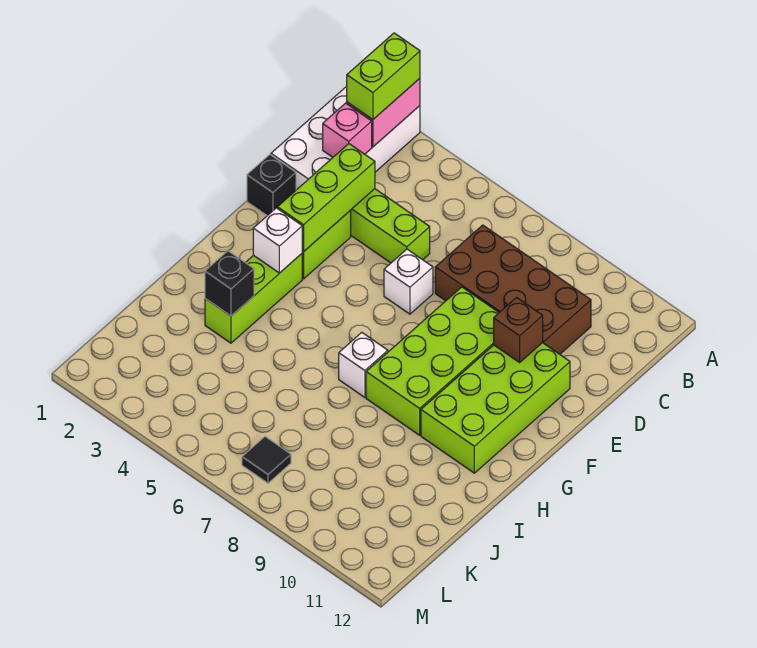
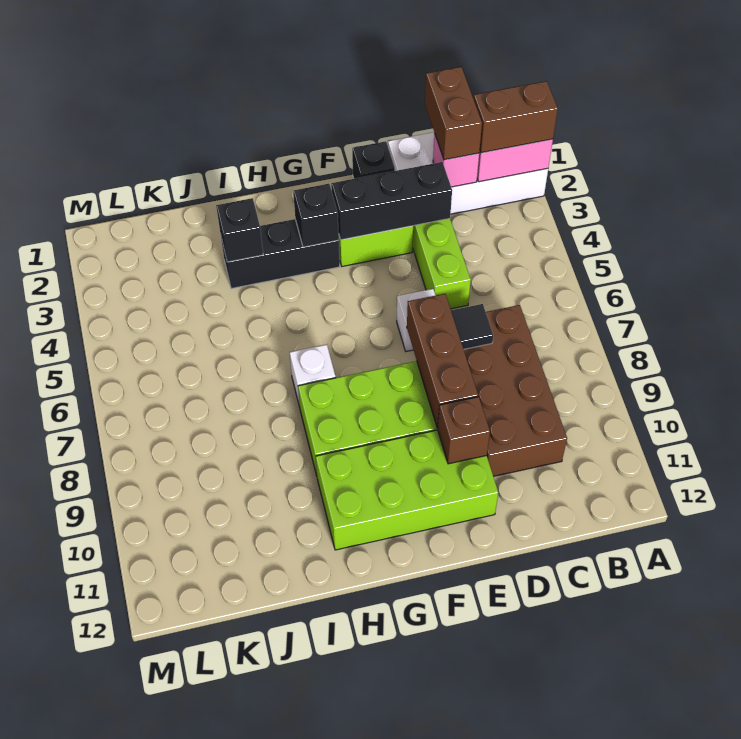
lime brick A2:B2 level 3 -> brown brick A2:B2 level 3
none -> brown brick C1:C2 level 3
lime brick D3:F3 level 2 -> black brick D3:F3 level 2
none -> brown brick E7:E9 level 2
lime brick G3:I3 level 1 -> black brick G3:I3 level 1
white brick G3 level 2 -> black brick G3 level 2
black tile L7 level 1 -> black tile D7 level 2

